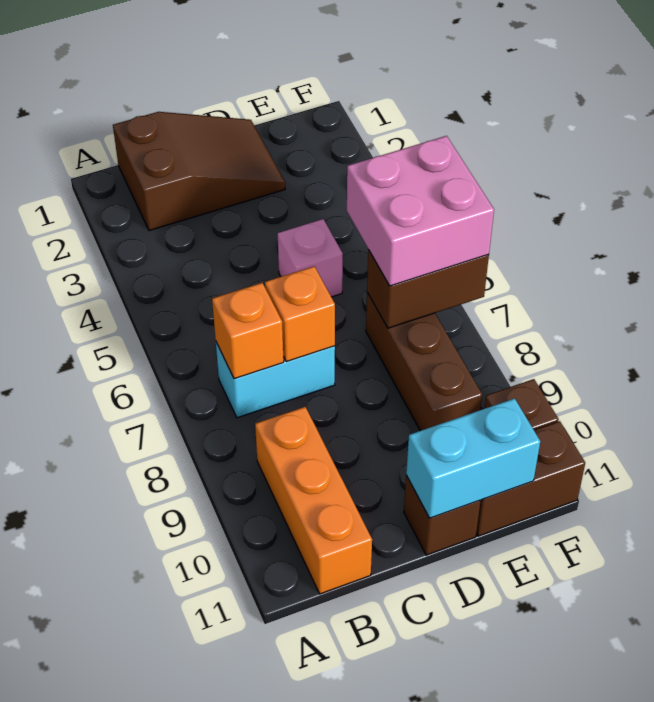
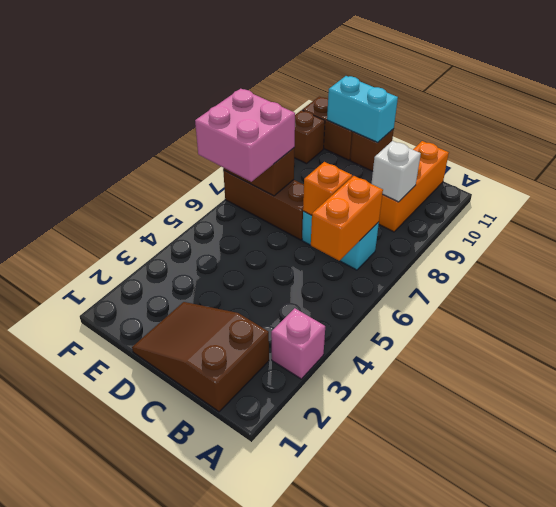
orange brick B7 level 2 -> orange brick B6:B7 level 2
none -> white brick B9 level 2
pink brick D5 level 1 -> pink brick A3 level 1
brown brick E7:E9 level 1 -> brown brick D7:F7 level 1

